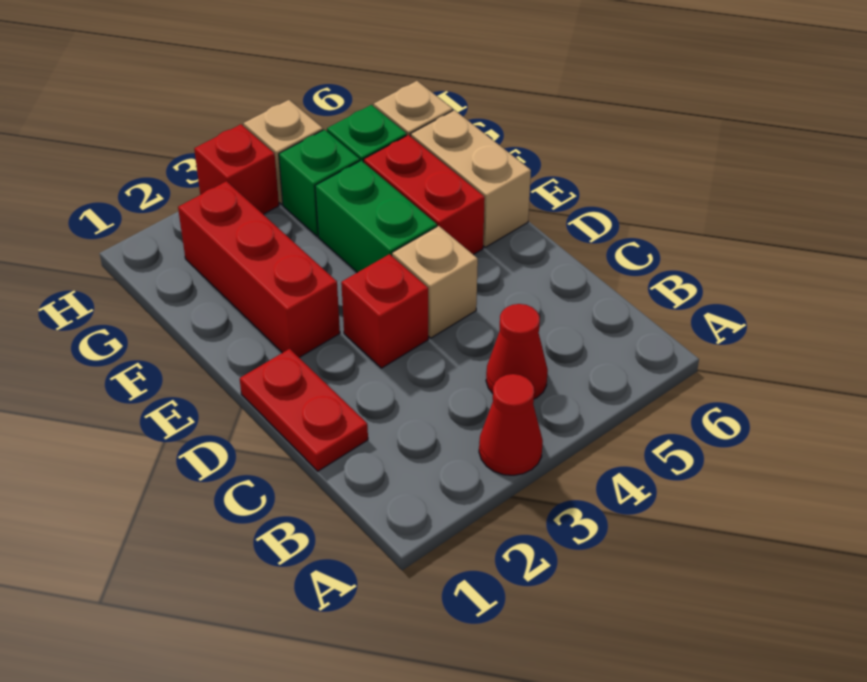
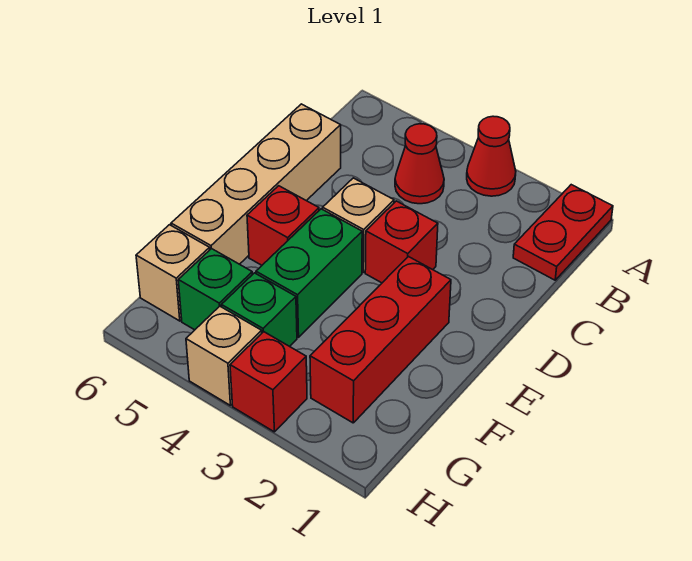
red plate C1:D1 level 1 -> red plate A1:B1 level 1
red brick E5:F5 level 1 -> red brick E5 level 1
tan brick E6:F6 level 1 -> tan brick C6:F6 level 1

